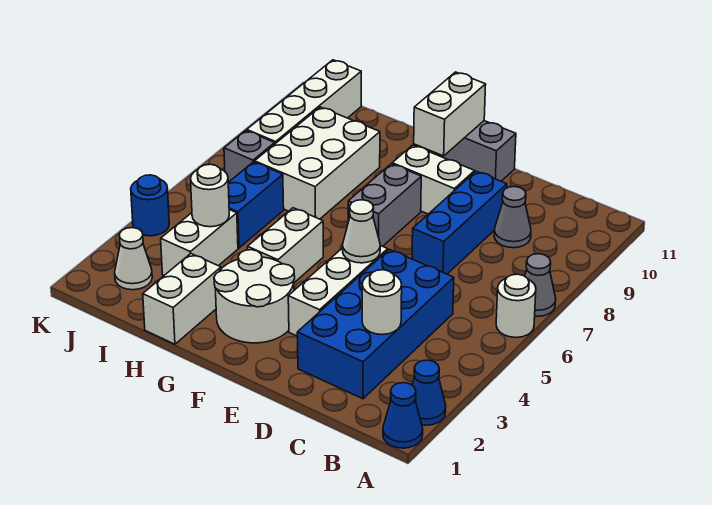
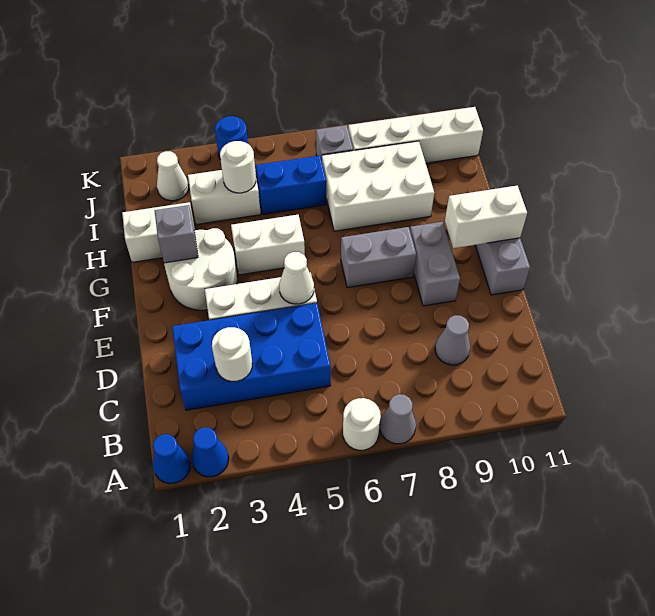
blue brick D7:D9 level 1 -> none
white brick E9:F9 level 1 -> grey brick E9:F9 level 1
none -> grey brick G2 level 2

